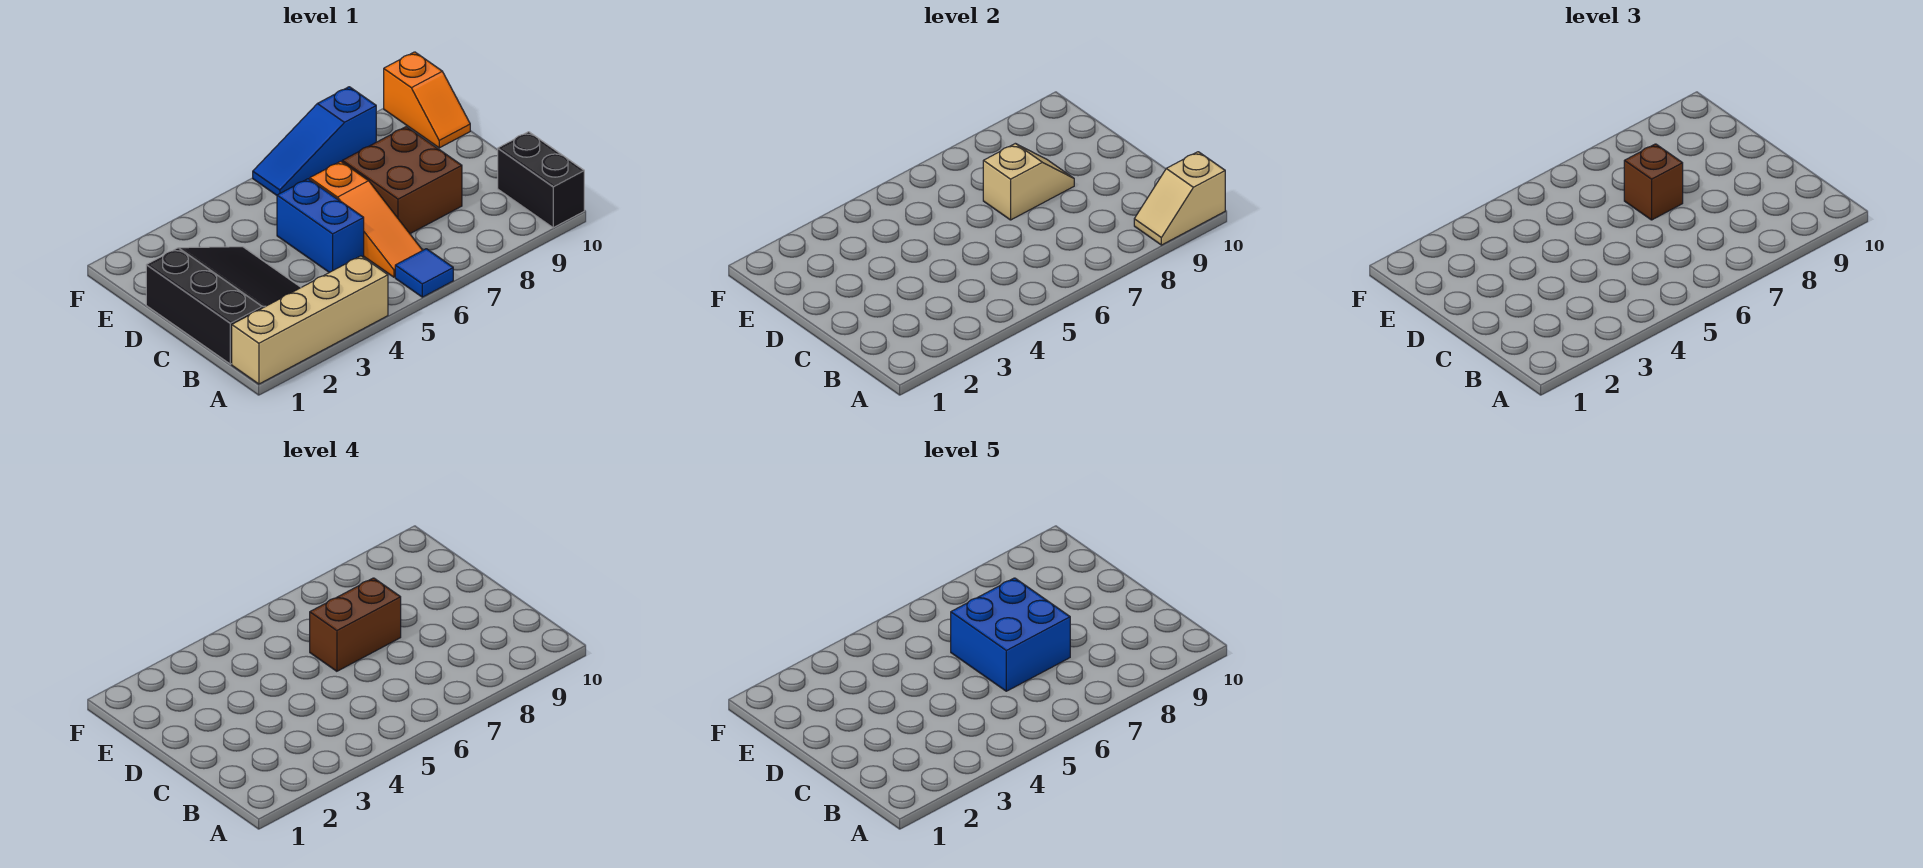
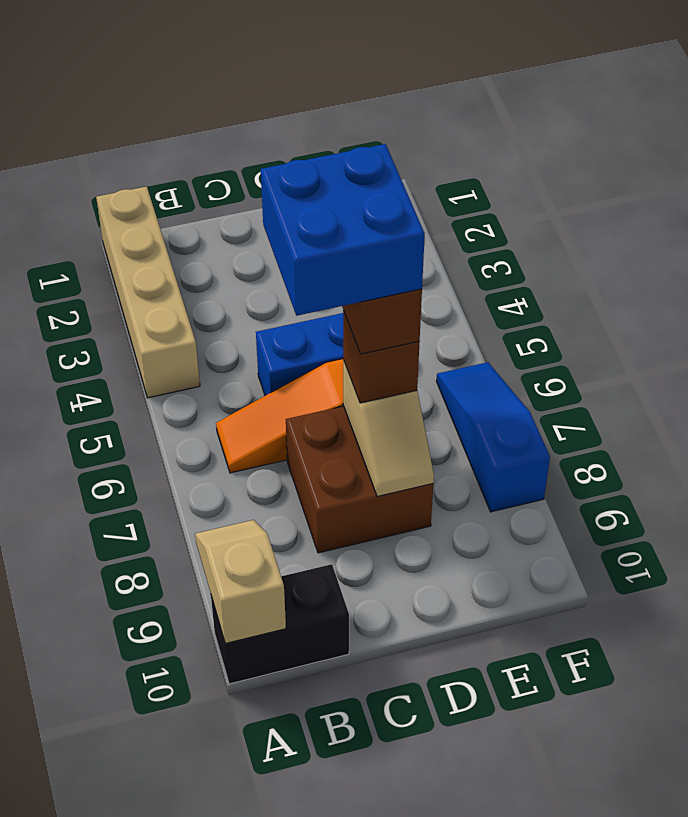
blue tile A6 level 1 -> none
black slope B1:D3 level 1 top 1 -> none
orange slope E10:F10 level 1 top F -> none

